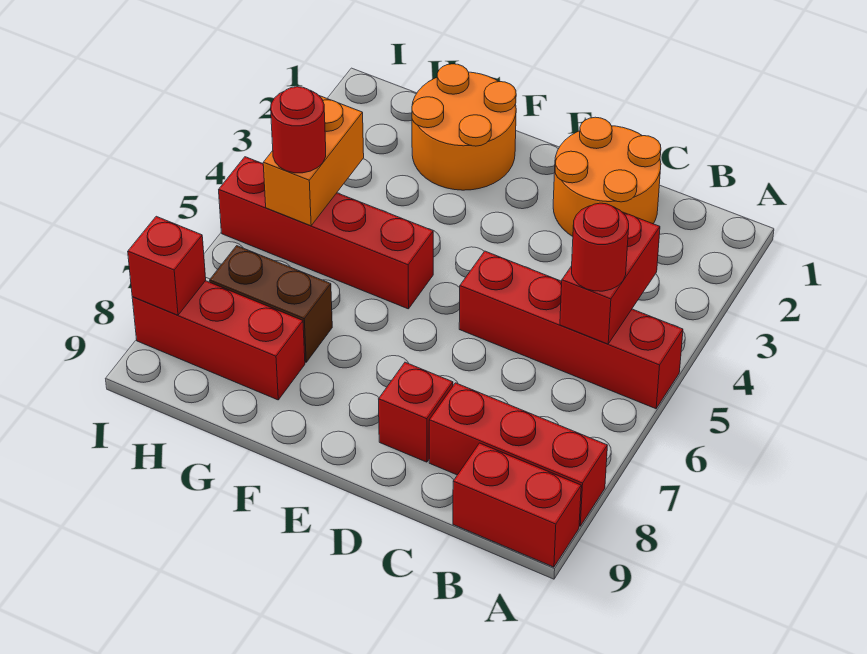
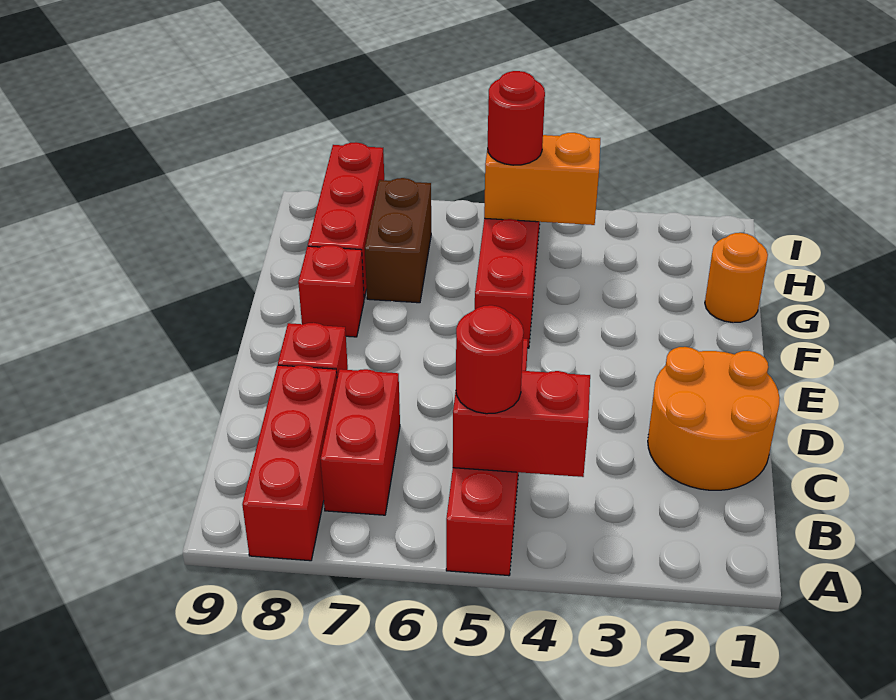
red brick A9:B9 level 1 -> red brick B7:C7 level 1
orange round brick F1:G2 level 1 -> orange round brick G1 level 1
red brick I8 level 2 -> red brick F8 level 1

